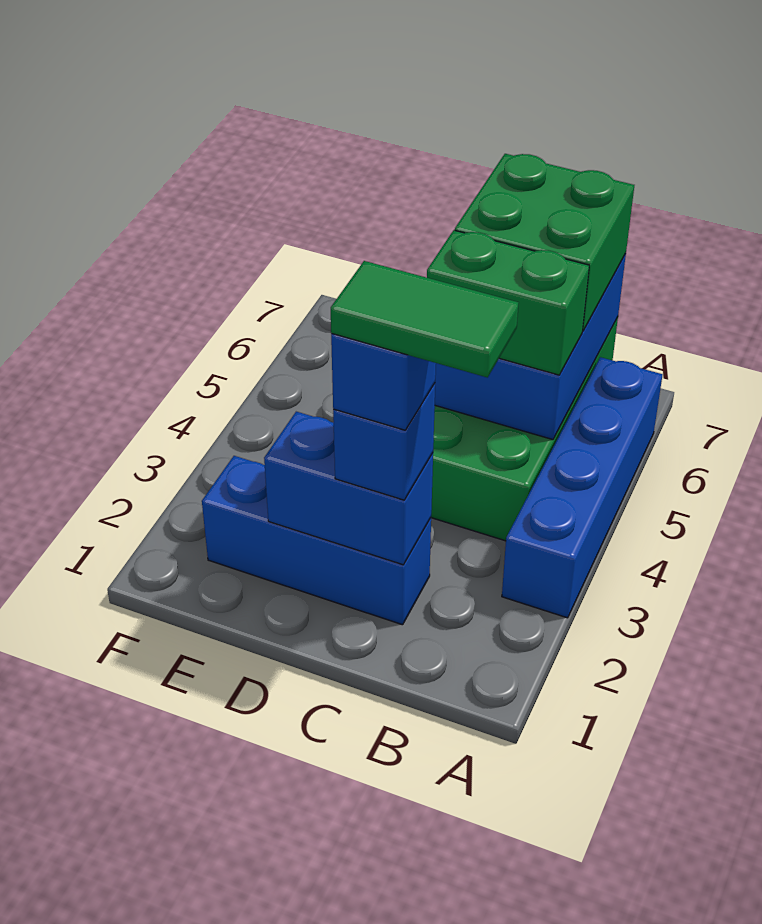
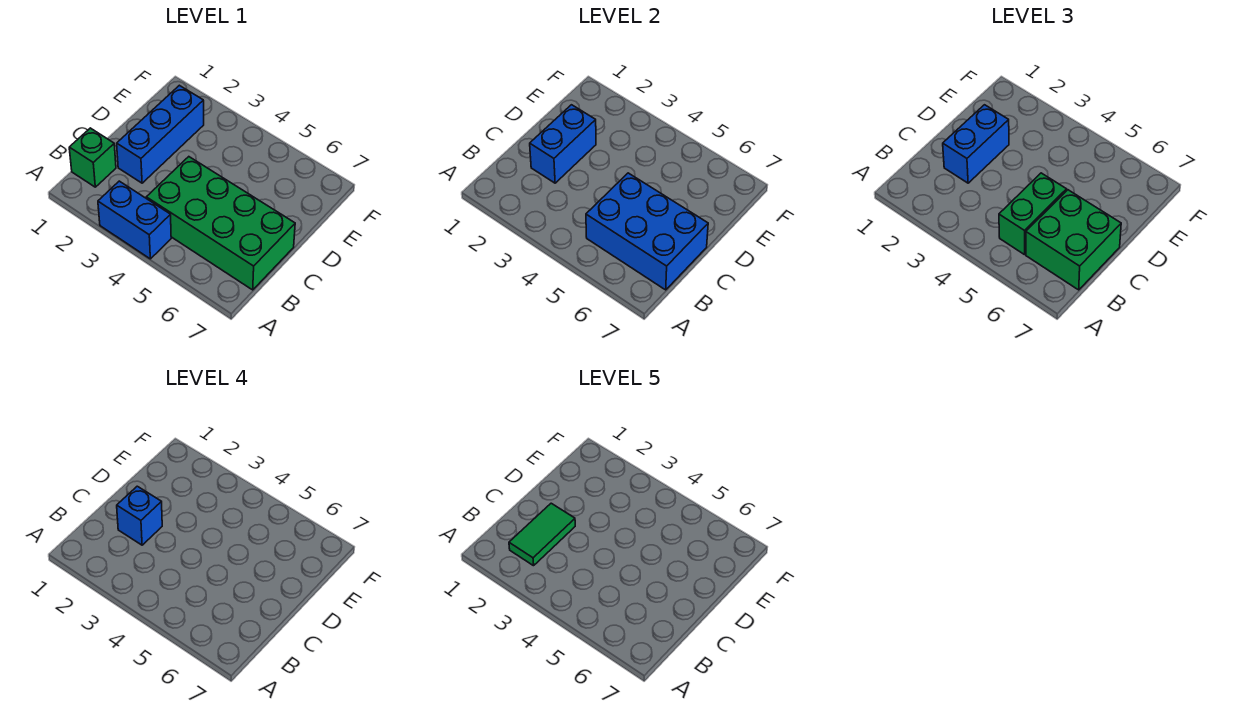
blue brick A3:A6 level 1 -> blue brick A3:A4 level 1
none -> green brick B1 level 1
blue brick C2 level 3 -> blue brick C2:D2 level 3

